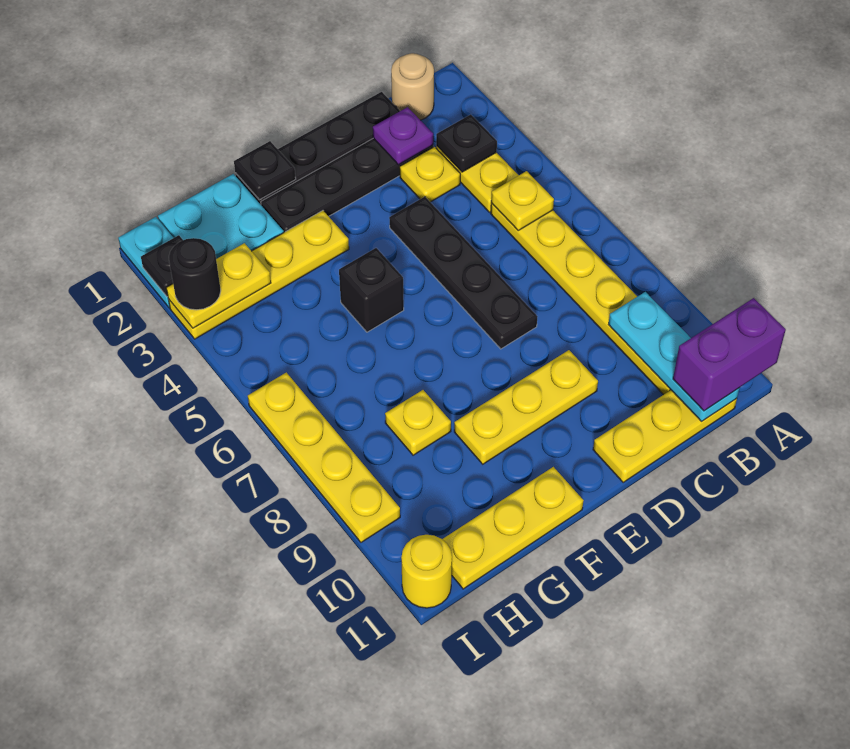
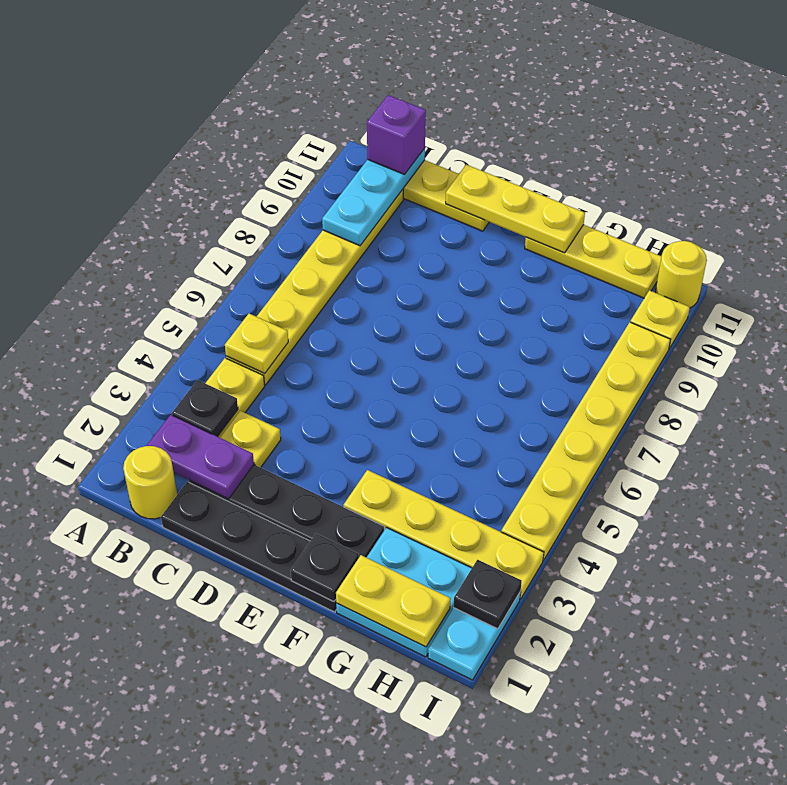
purple brick A11:B11 level 3 -> purple brick B11 level 3
tan round brick B1 level 1 -> yellow round brick B1 level 1
purple plate C2 level 2 -> purple plate B2:C2 level 2
black plate D4:D7 level 1 -> none
yellow plate D9:F9 level 1 -> yellow plate D11:F11 level 2
black brick F5 level 1 -> none
yellow plate G8 level 1 -> yellow plate I10 level 1
yellow plate H3:I3 level 2 -> yellow plate G1:H1 level 2
black round brick I3 level 3 -> none
yellow plate I6:I9 level 1 -> yellow plate I4:I9 level 1

